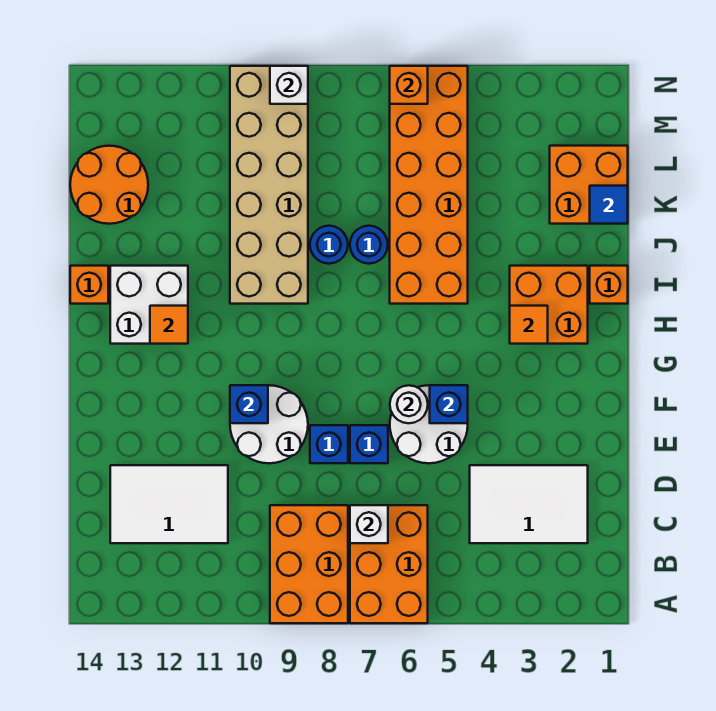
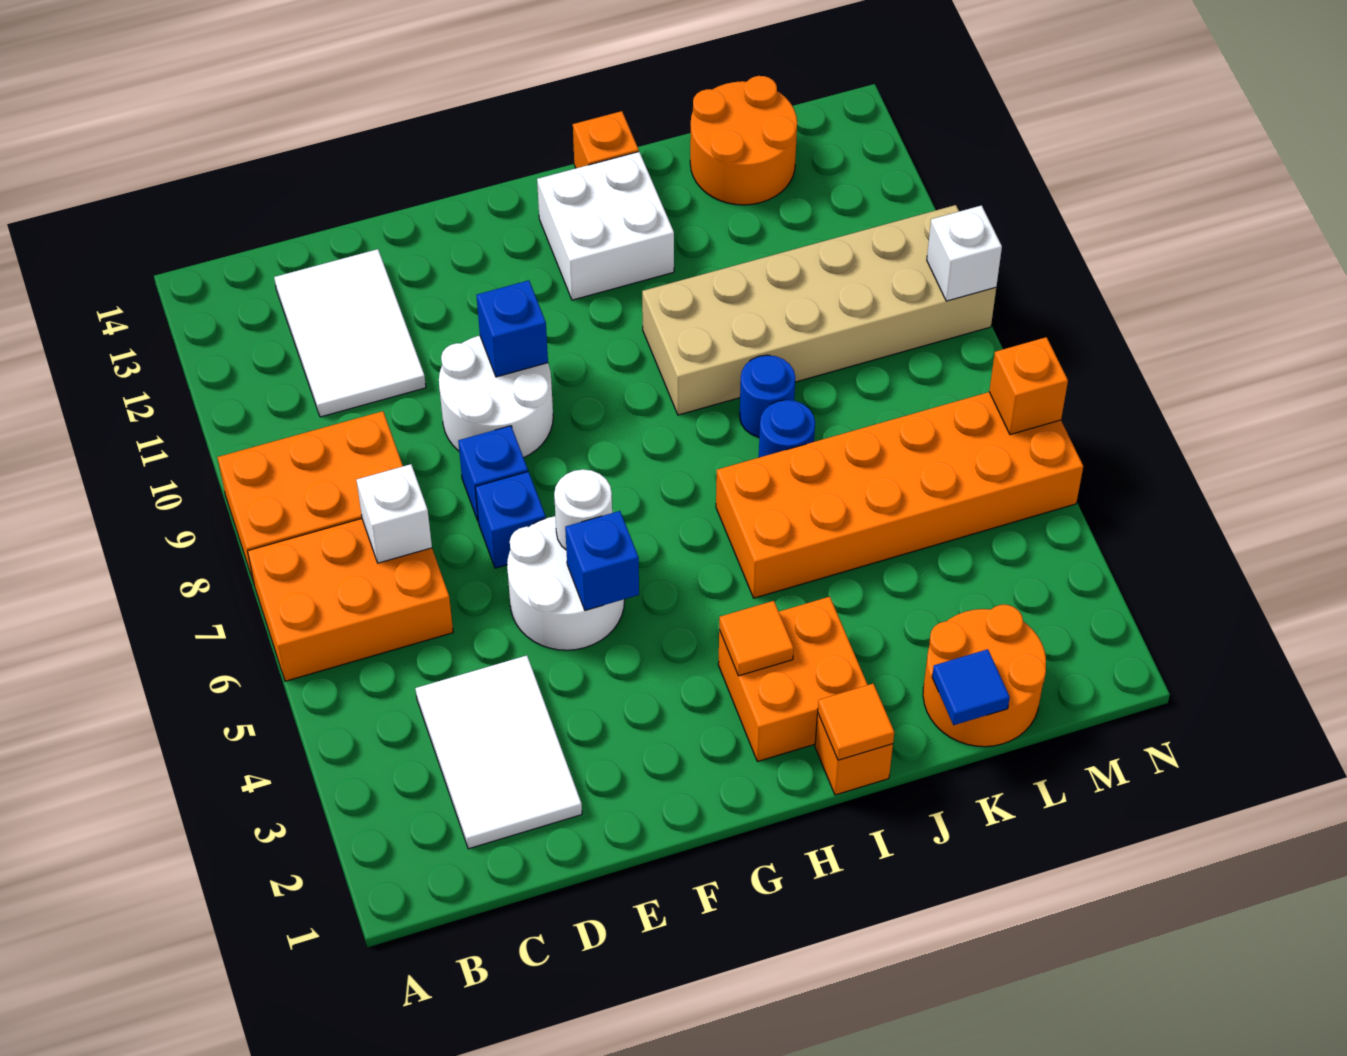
orange tile H12 level 2 -> orange tile I1 level 2
orange brick K1:L2 level 1 -> orange round brick K1:L2 level 1

